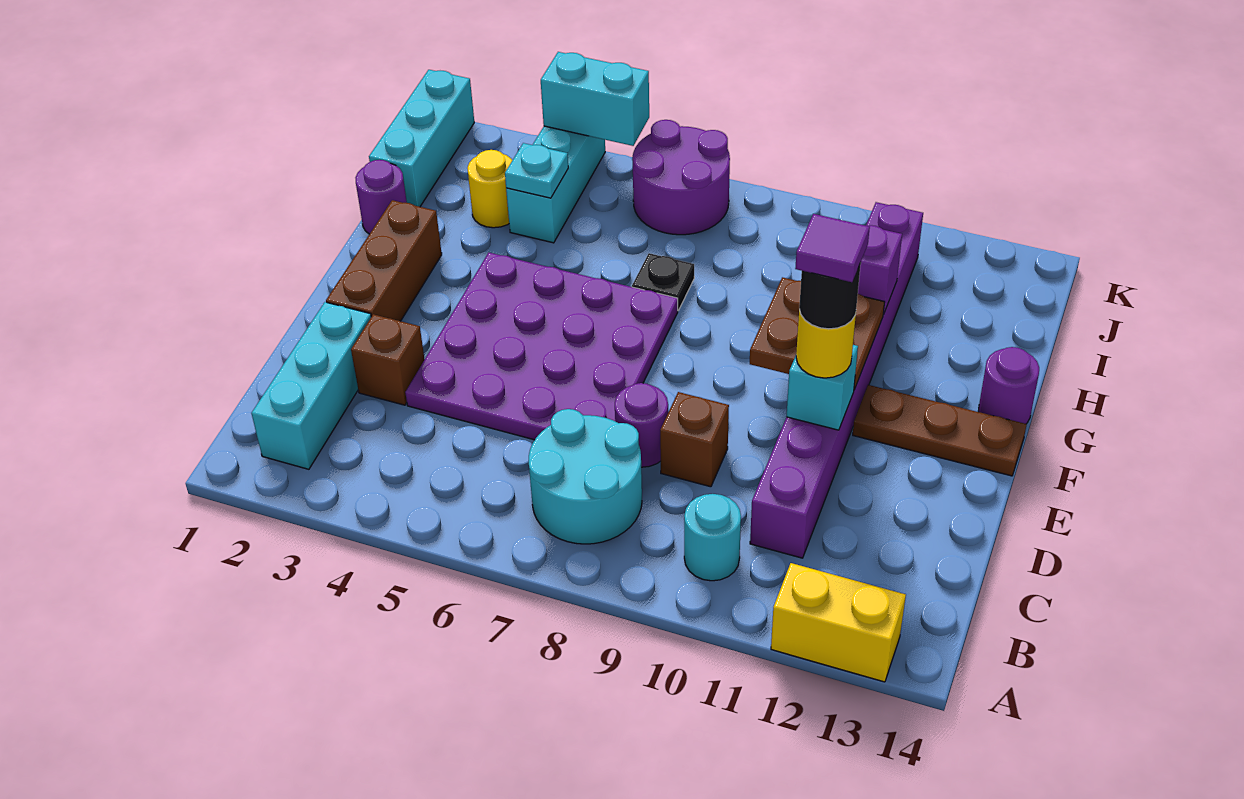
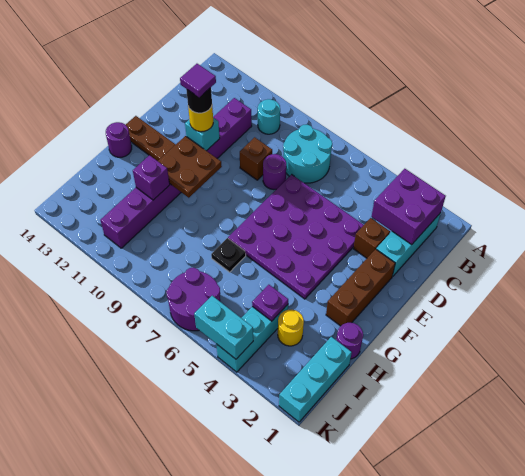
yellow brick A12:A13 level 1 -> none
none -> purple brick B2:C3 level 2
cyan plate I4 level 2 -> purple plate I4 level 2

